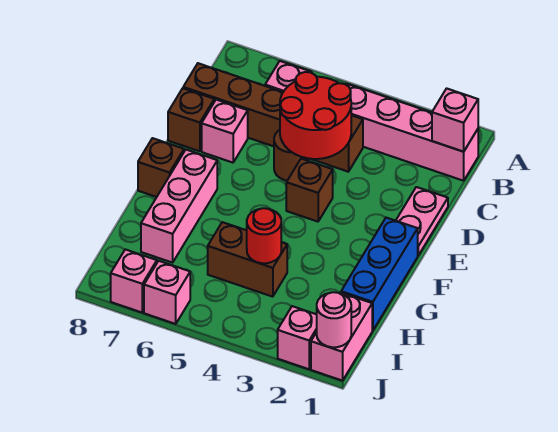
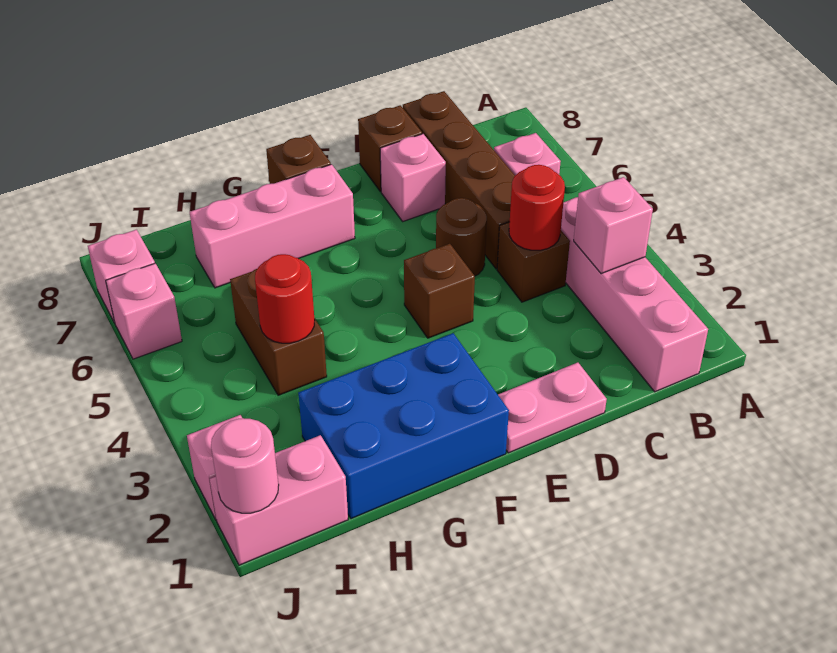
pink brick B1 level 2 -> pink brick B3 level 2
red round brick C4:D5 level 2 -> red round brick C4 level 2
blue brick F1:H1 level 1 -> blue brick F1:H2 level 1

